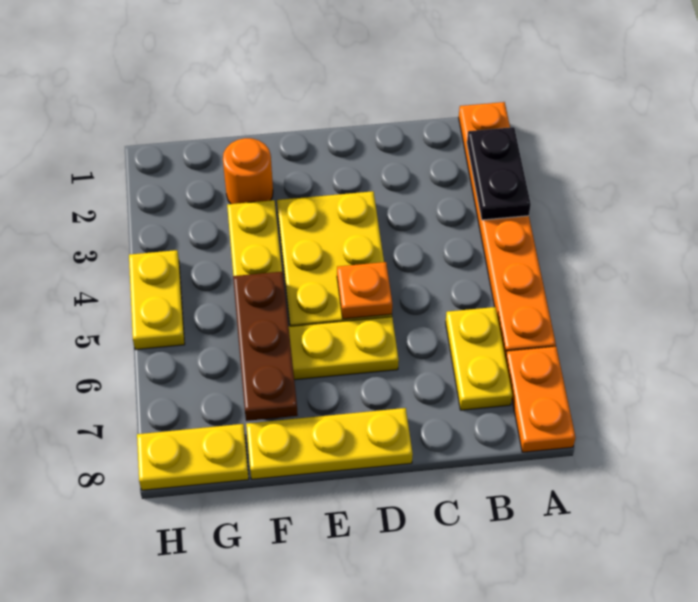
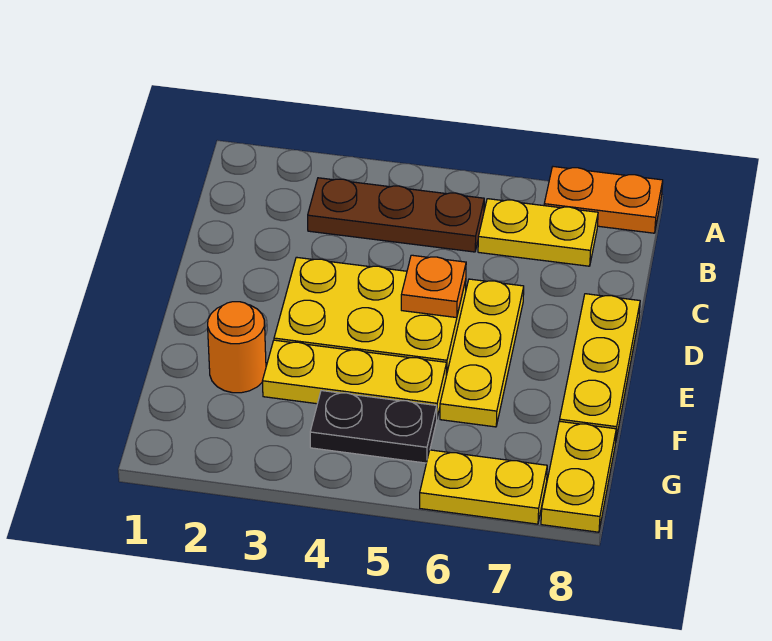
orange plate A1:A6 level 1 -> none
black plate A2:A3 level 2 -> black plate G4:G5 level 1
brown plate F5:F7 level 2 -> brown plate B3:B5 level 1
yellow plate H4:H5 level 1 -> yellow plate H6:H7 level 1

